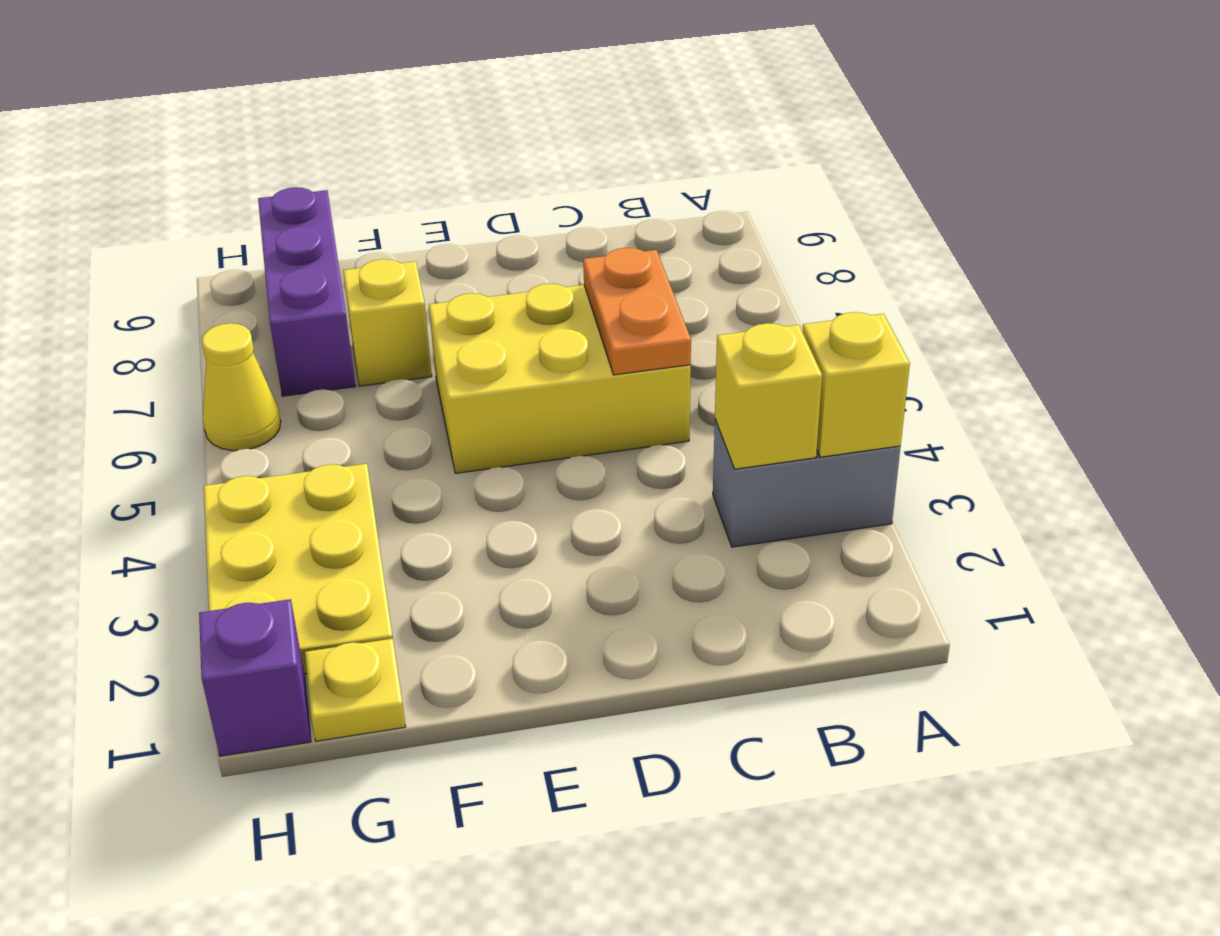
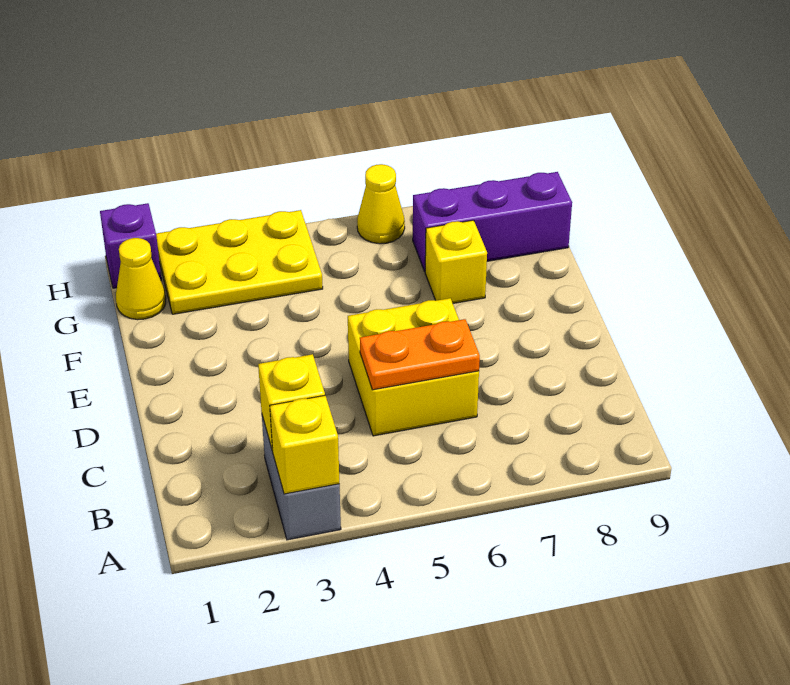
yellow brick C5:E6 level 1 -> yellow brick C5:D6 level 1
yellow plate G1 level 1 -> yellow cone G1 level 1

